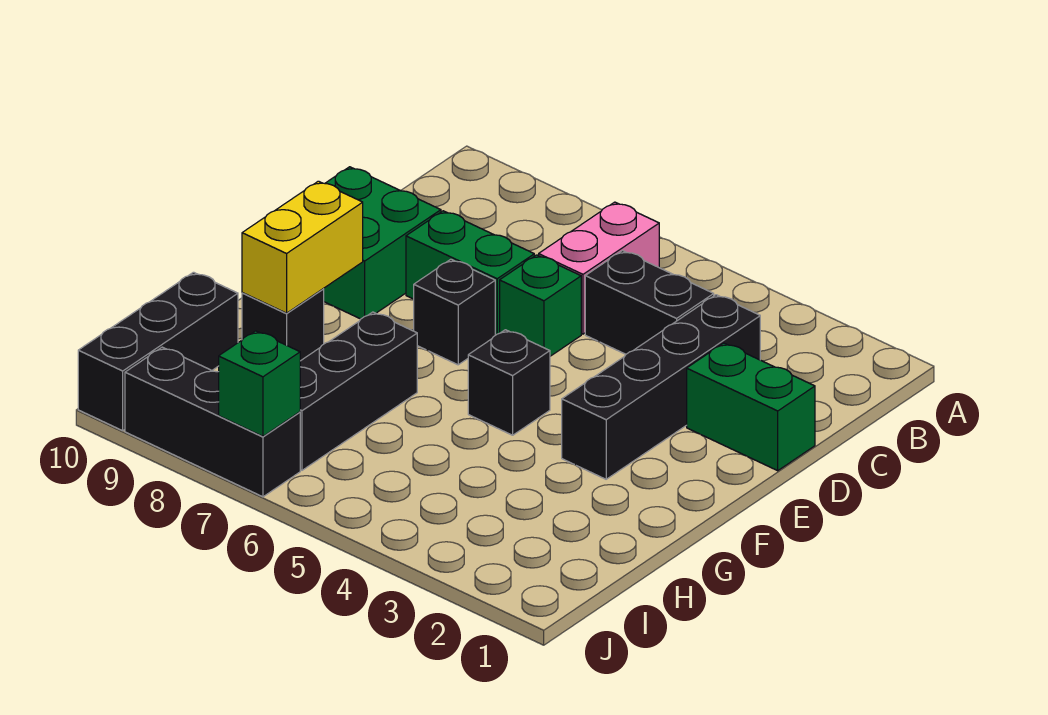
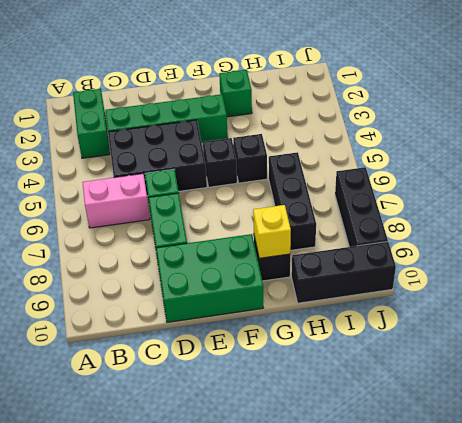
black brick C3:F3 level 1 -> green brick C3:F3 level 1
black brick C4:C5 level 1 -> black brick C4:E5 level 1
green brick D1:D2 level 1 -> green brick B2:B3 level 1
green brick D9:E10 level 1 -> green brick D9:F10 level 1
black brick E7 level 1 -> black brick G5 level 1
yellow brick F9:G9 level 2 -> yellow brick G9 level 2
black brick G7:I7 level 1 -> black brick H6:H8 level 1
green brick J7 level 2 -> green brick G2 level 1

